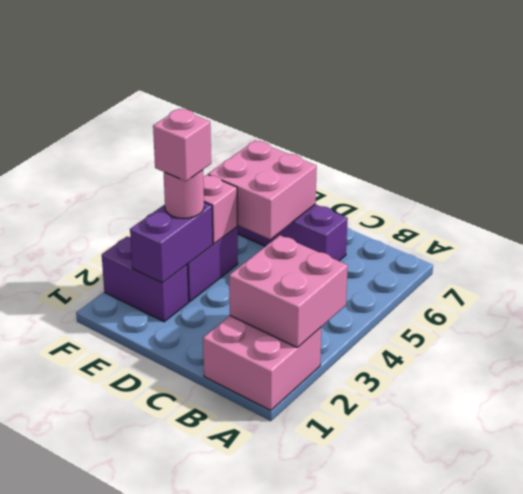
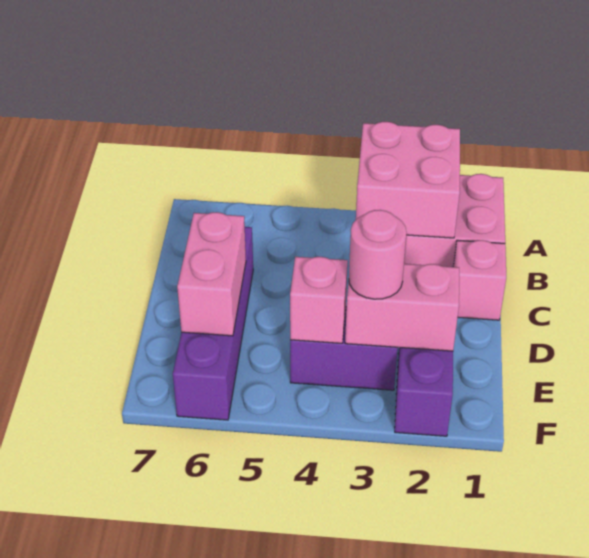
pink brick D5:E6 level 2 -> pink brick D6:E6 level 2
purple brick E2:E3 level 2 -> pink brick E2:E3 level 2
pink brick E3 level 4 -> pink brick C1 level 1

